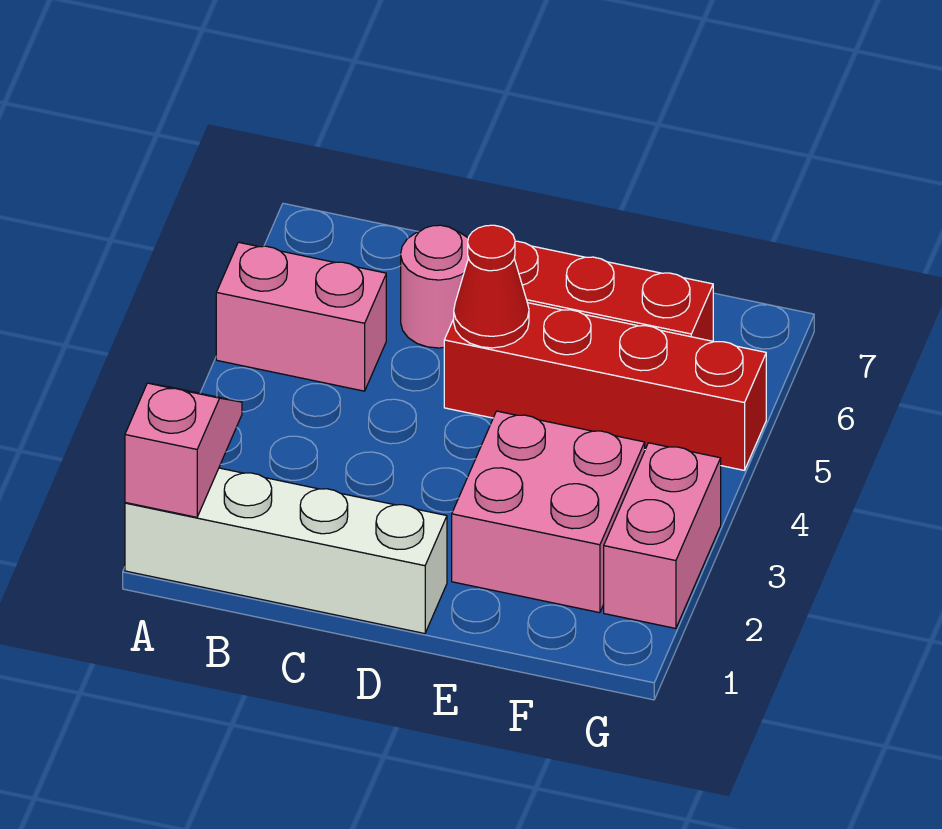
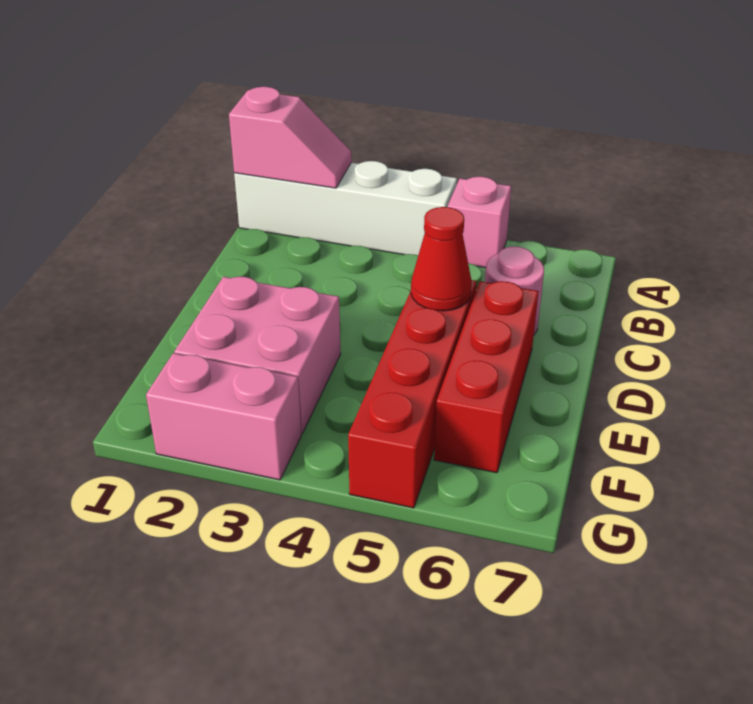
white brick A1:D1 level 1 -> white brick A1:A4 level 1
pink brick A5:B5 level 1 -> pink brick A5 level 1

